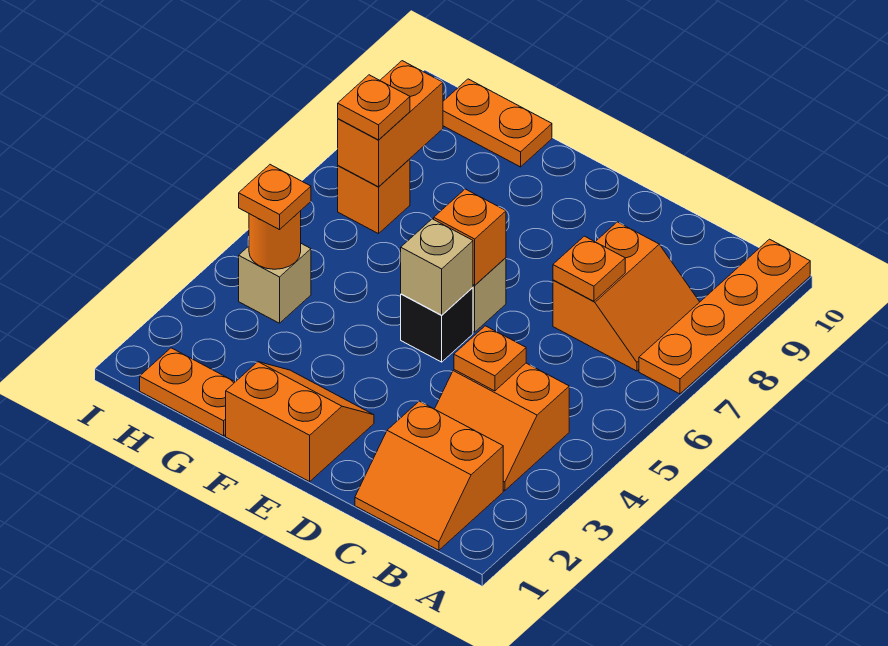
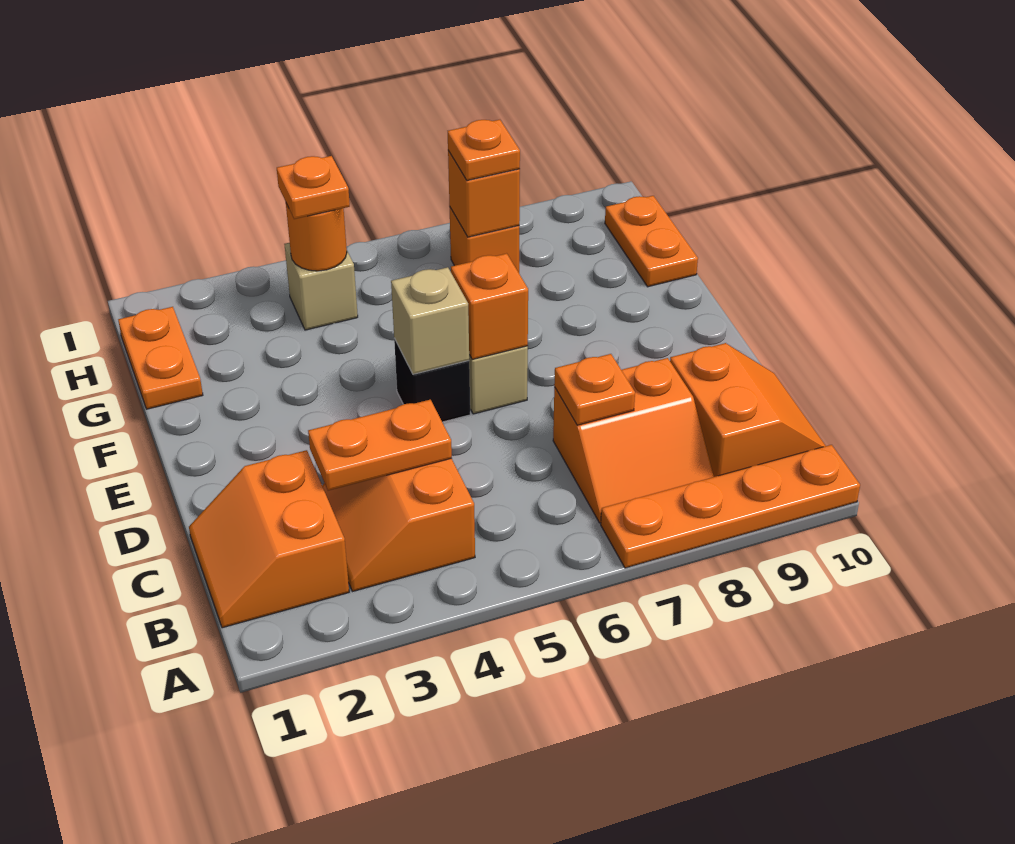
orange plate C4 level 2 -> orange plate C3:C4 level 2
orange slope E1:F2 level 1 top 1 -> orange slope B9:C10 level 1 top 9
orange brick H7:H8 level 2 -> orange brick H7 level 2

